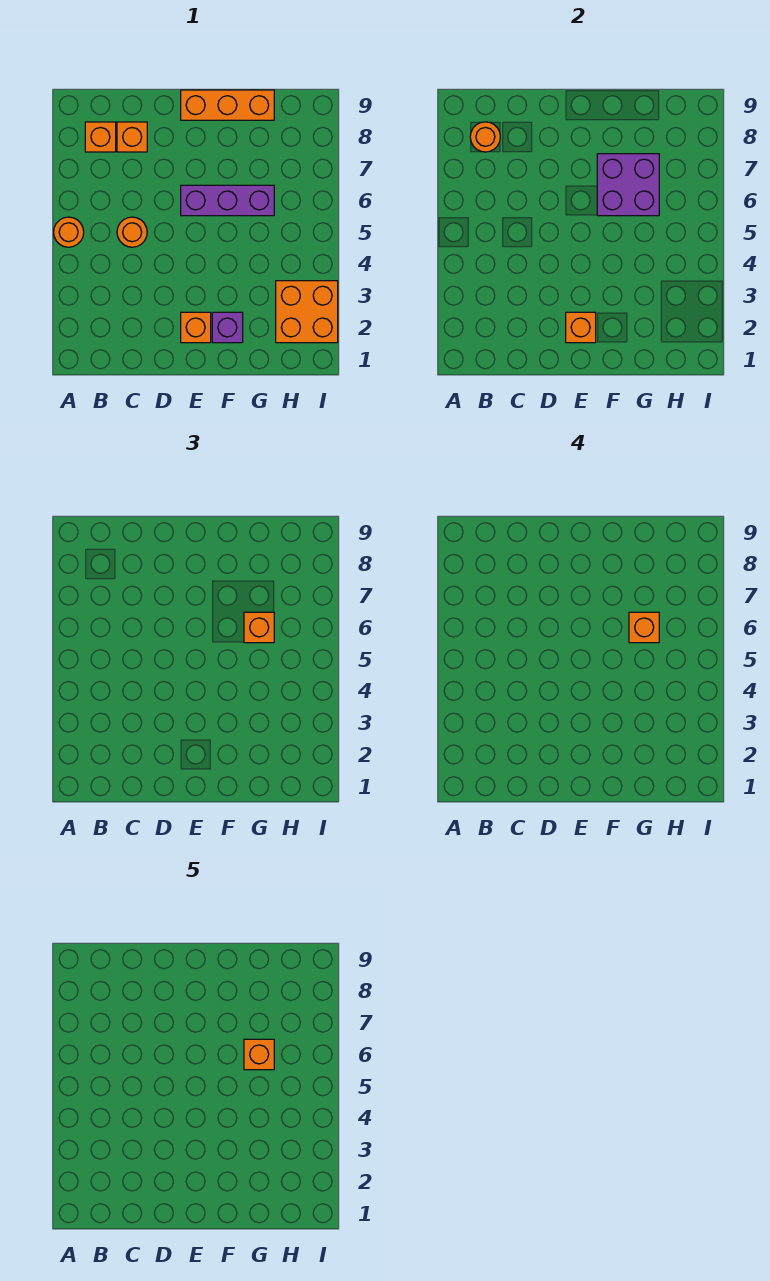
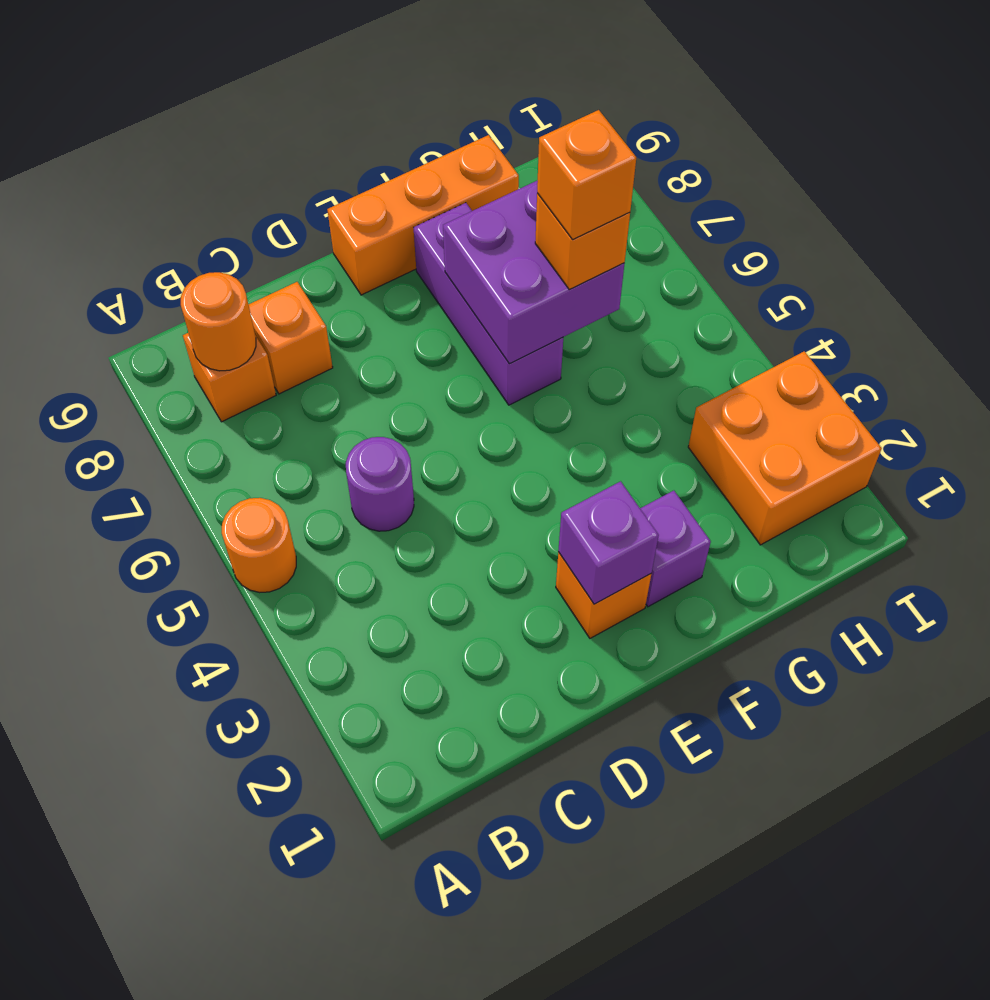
orange round brick C5 level 1 -> purple round brick C5 level 1
orange brick E2 level 2 -> purple brick E2 level 2
purple brick E6:G6 level 1 -> purple brick F6:F8 level 1
orange brick G6 level 5 -> none

